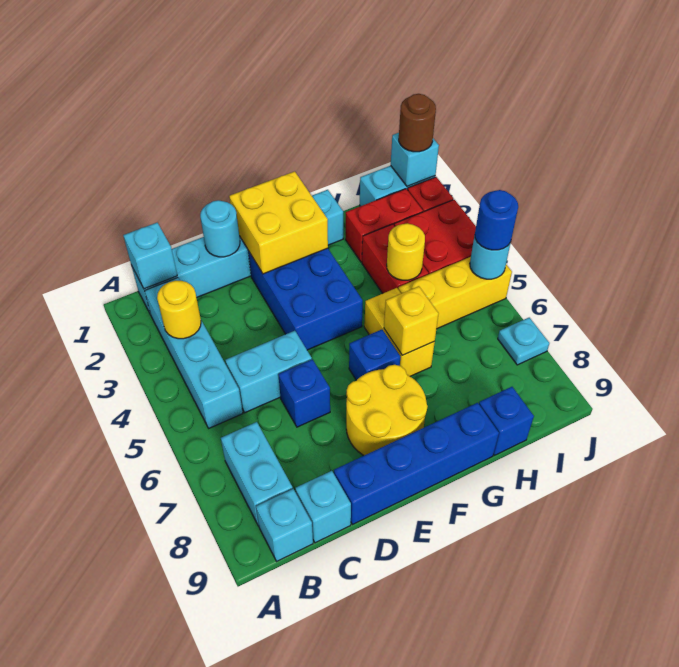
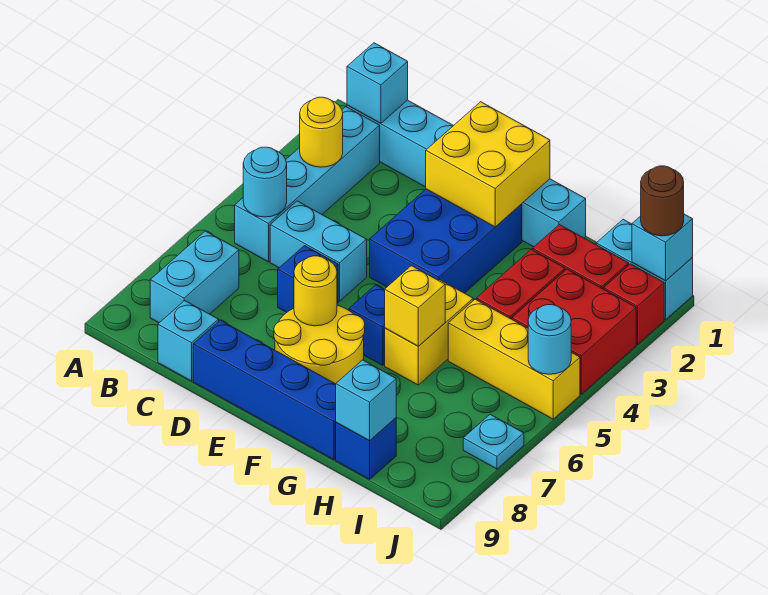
cyan brick B9 level 1 -> cyan brick H9 level 2
cyan round brick D1 level 2 -> cyan round brick B5 level 2
yellow round brick H4 level 2 -> yellow round brick E7 level 2
blue round brick J5 level 3 -> none

